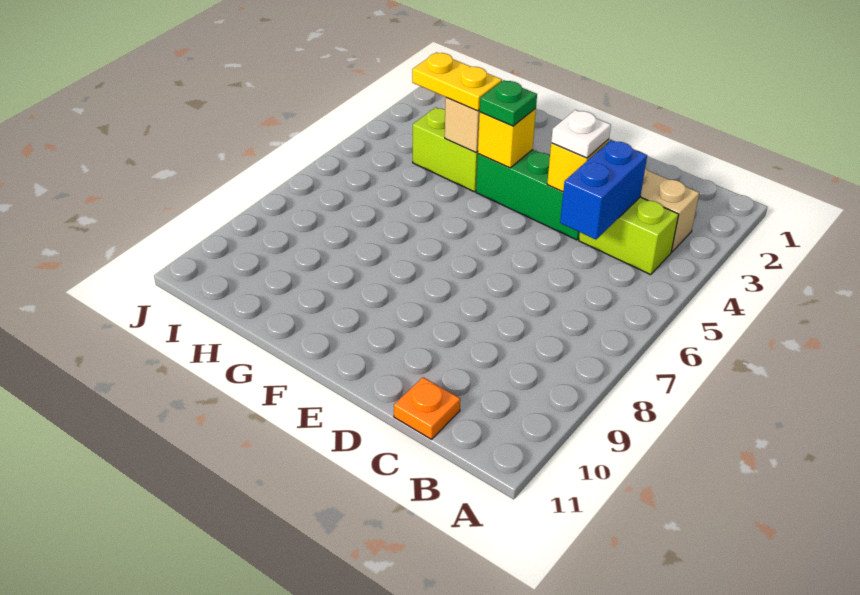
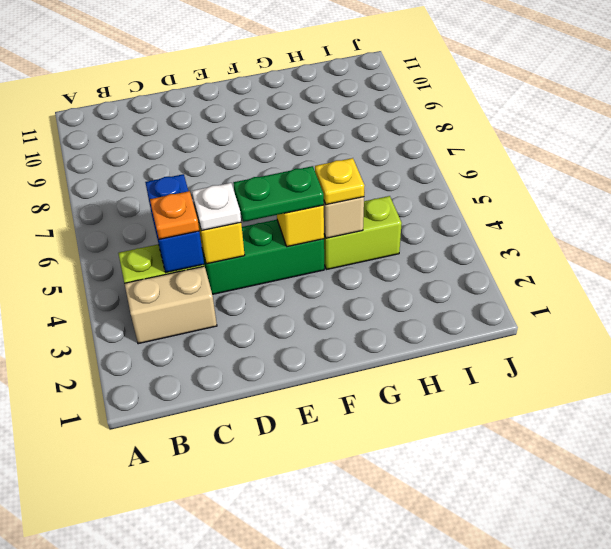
orange plate C11 level 1 -> orange plate C4 level 3
green plate F4 level 3 -> green plate E4:F4 level 3
yellow plate G4:H4 level 3 -> yellow plate G4 level 3

